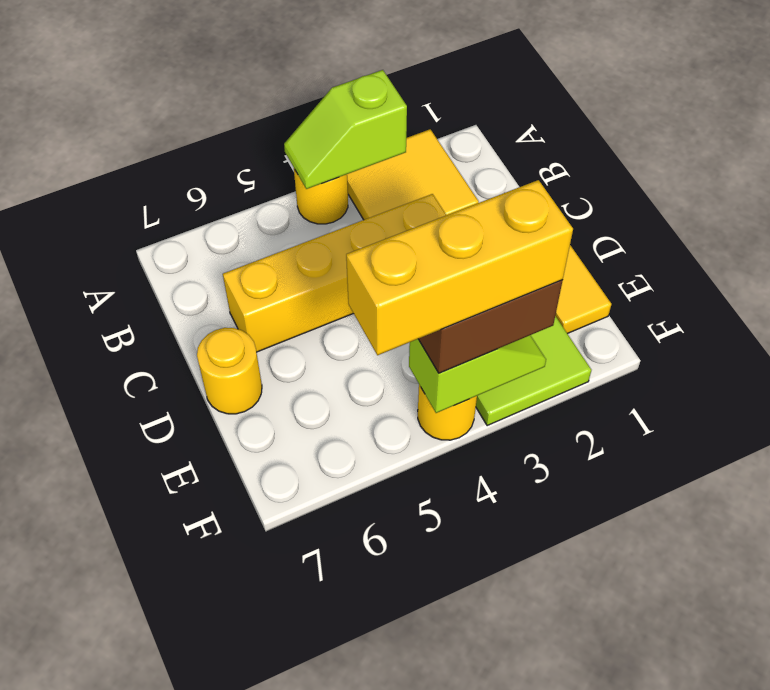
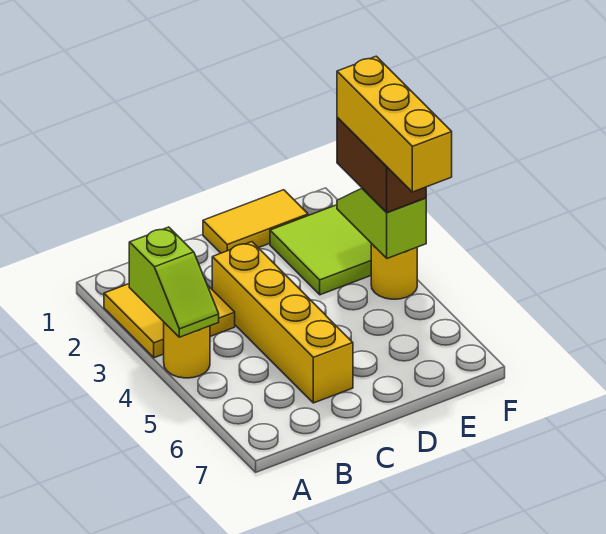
yellow round brick D7 level 1 -> none

